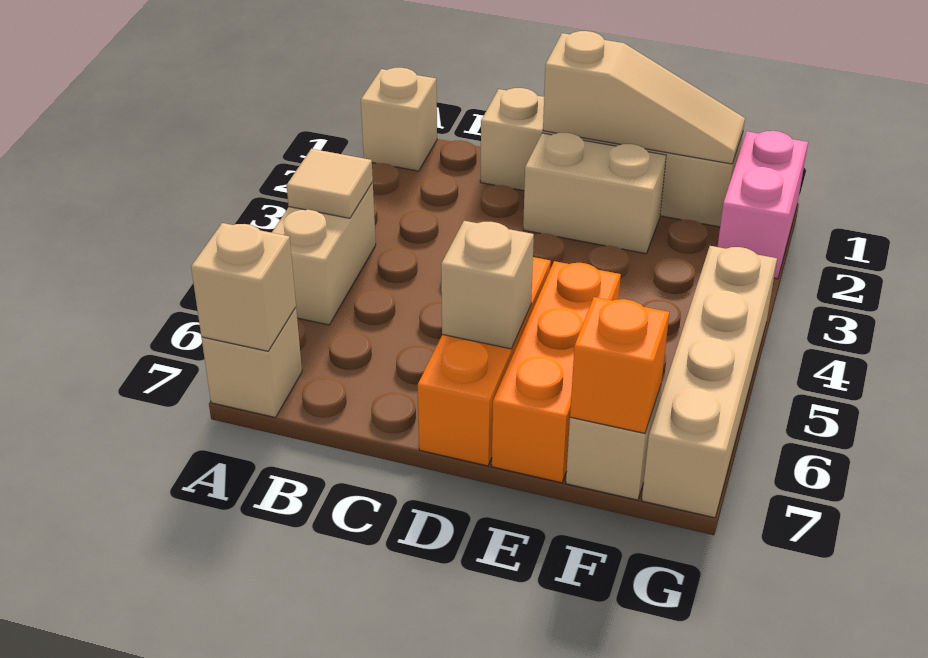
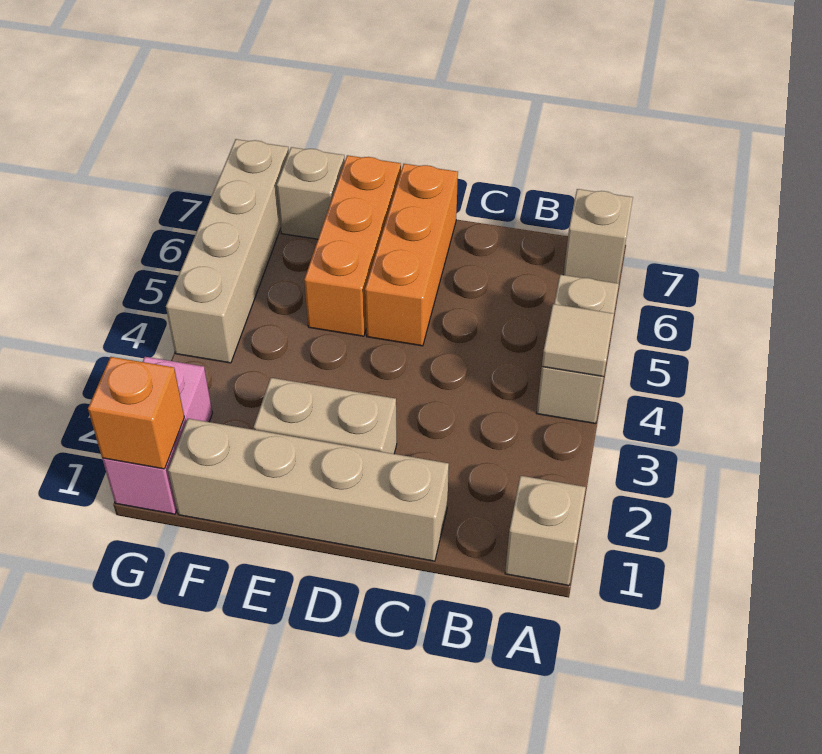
tan brick A7 level 2 -> none
tan slope D1:F1 level 2 top D -> none
tan brick D6 level 2 -> none
orange brick F7 level 2 -> orange brick G1 level 2

